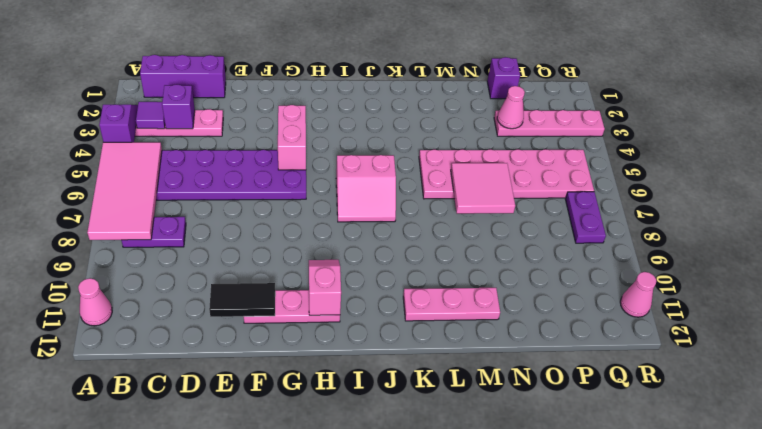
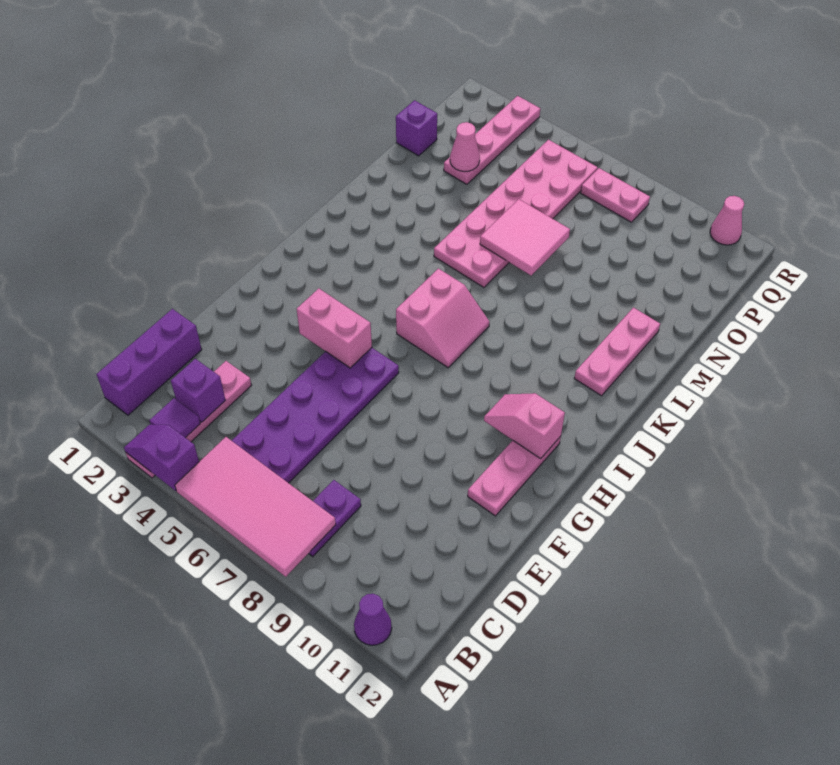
pink cone A11 level 1 -> purple cone A11 level 1
black tile E11:F11 level 2 -> none
purple plate Q7:Q8 level 1 -> pink plate Q7:Q8 level 1

